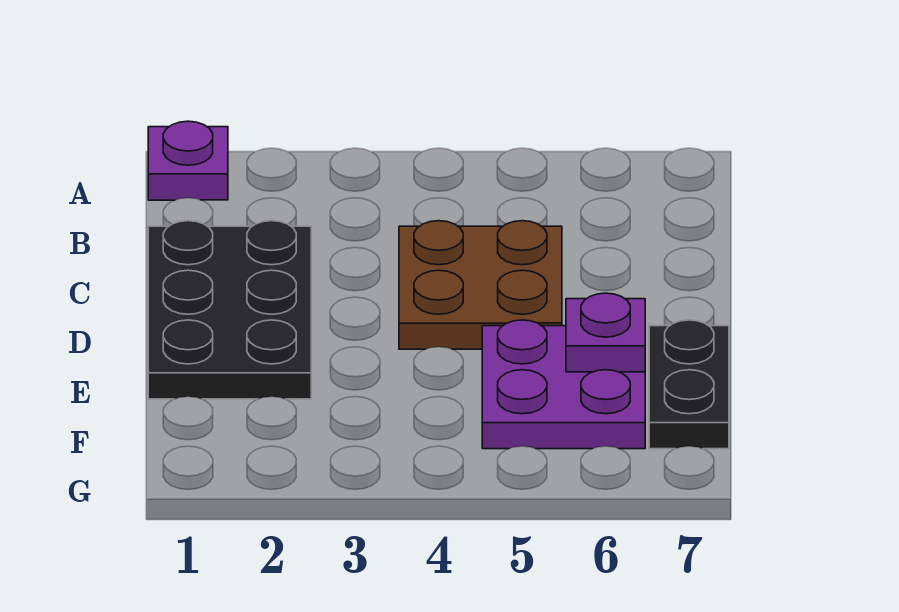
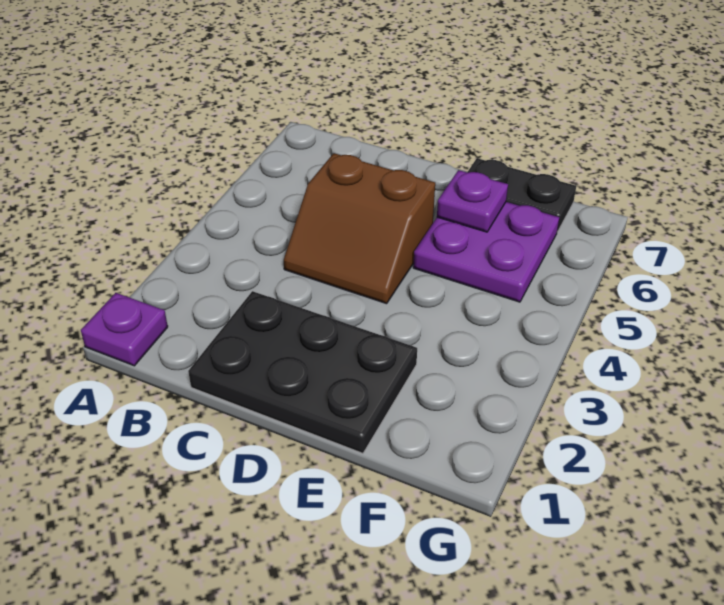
brown plate C4:D5 level 1 -> brown slope C4:D5 level 1 top 5

